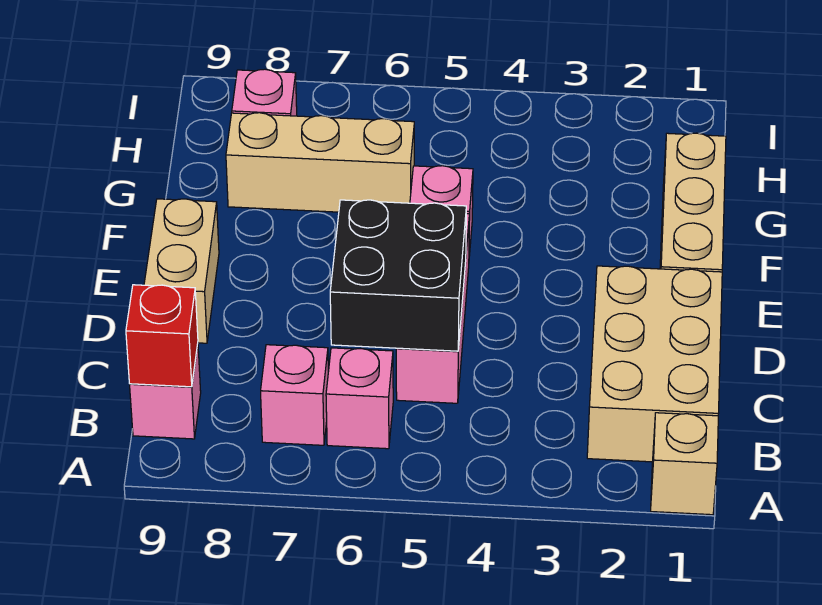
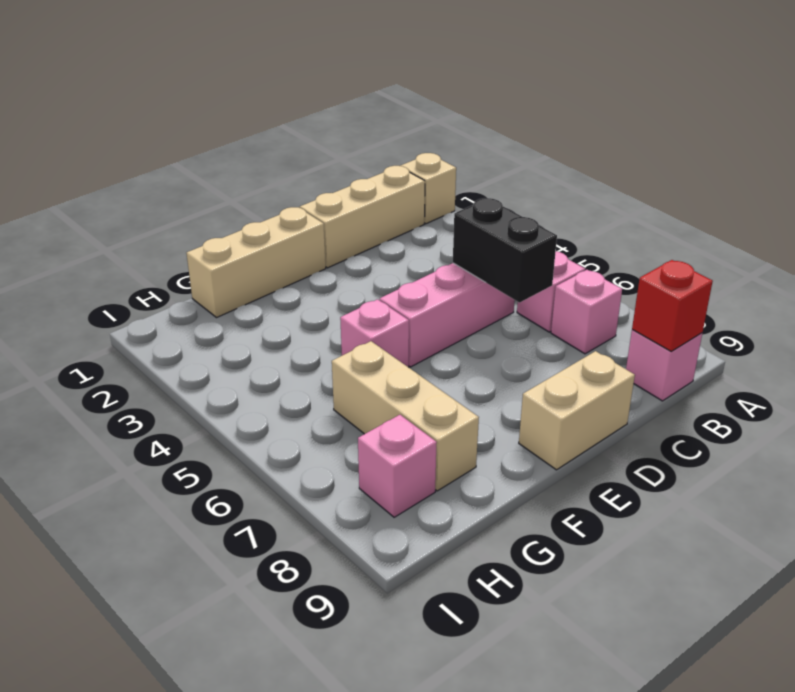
tan brick B1:D2 level 1 -> tan brick B1:D1 level 1
black brick C5:D6 level 2 -> black brick C5:C6 level 2

